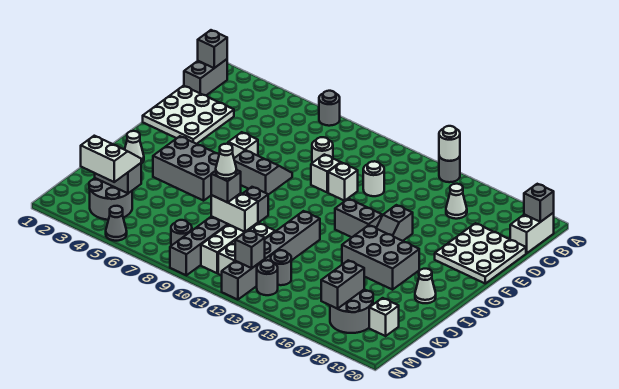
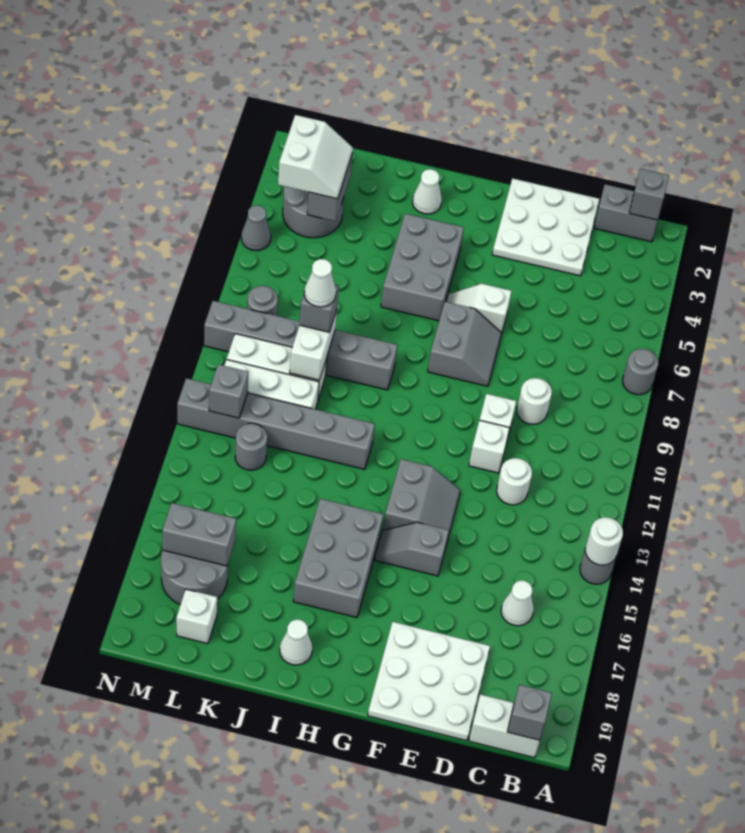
grey round brick M13 level 1 -> none

